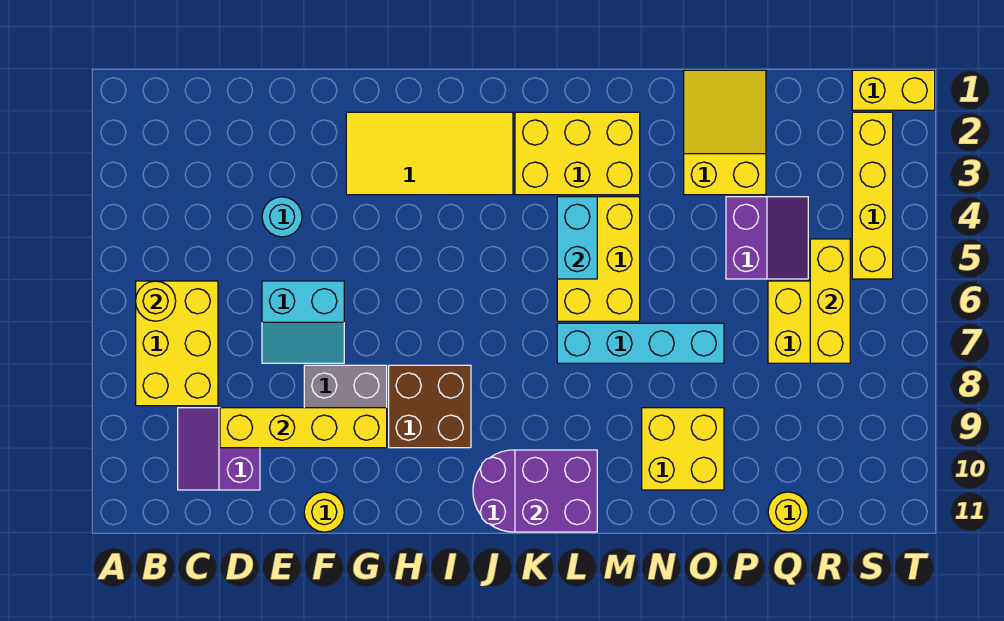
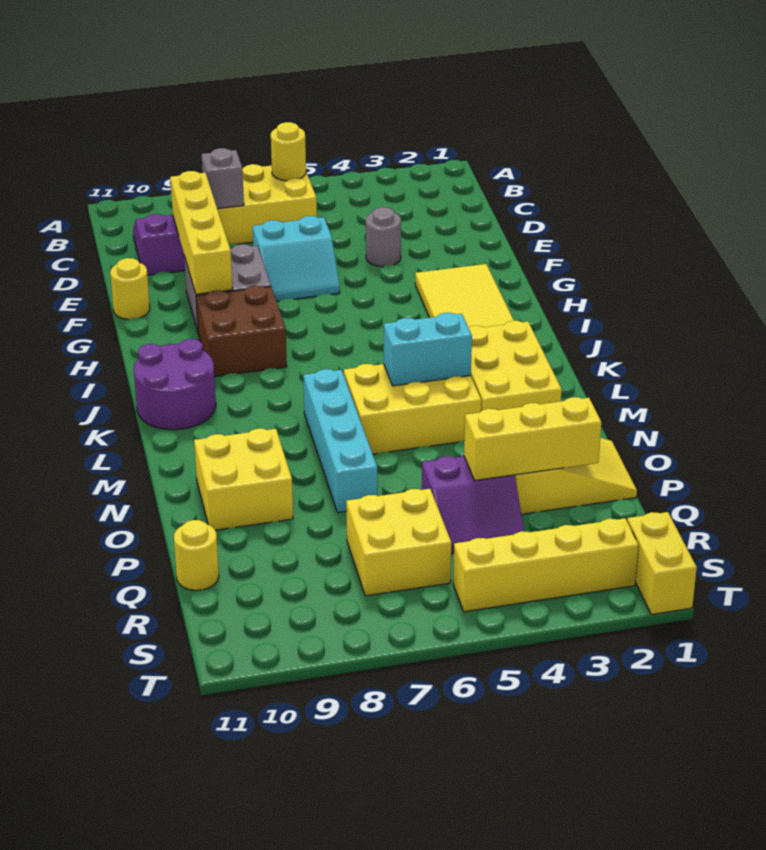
none -> grey brick C8 level 2
cyan round brick E4 level 1 -> grey round brick E4 level 1
cyan slope E6:F7 level 1 top 6 -> cyan slope E6:F7 level 1 top E
purple brick K10:L11 level 2 -> none
yellow brick R5:R7 level 2 -> yellow brick P2:P4 level 2

